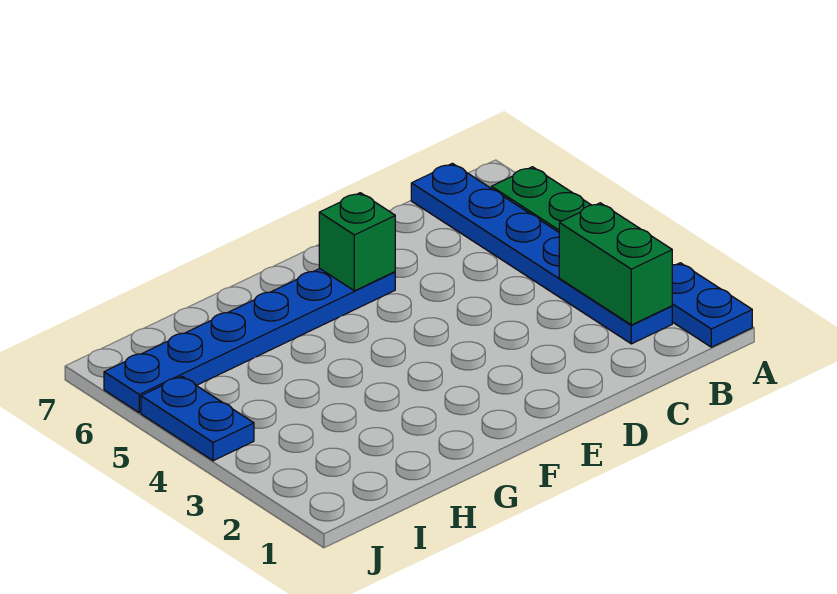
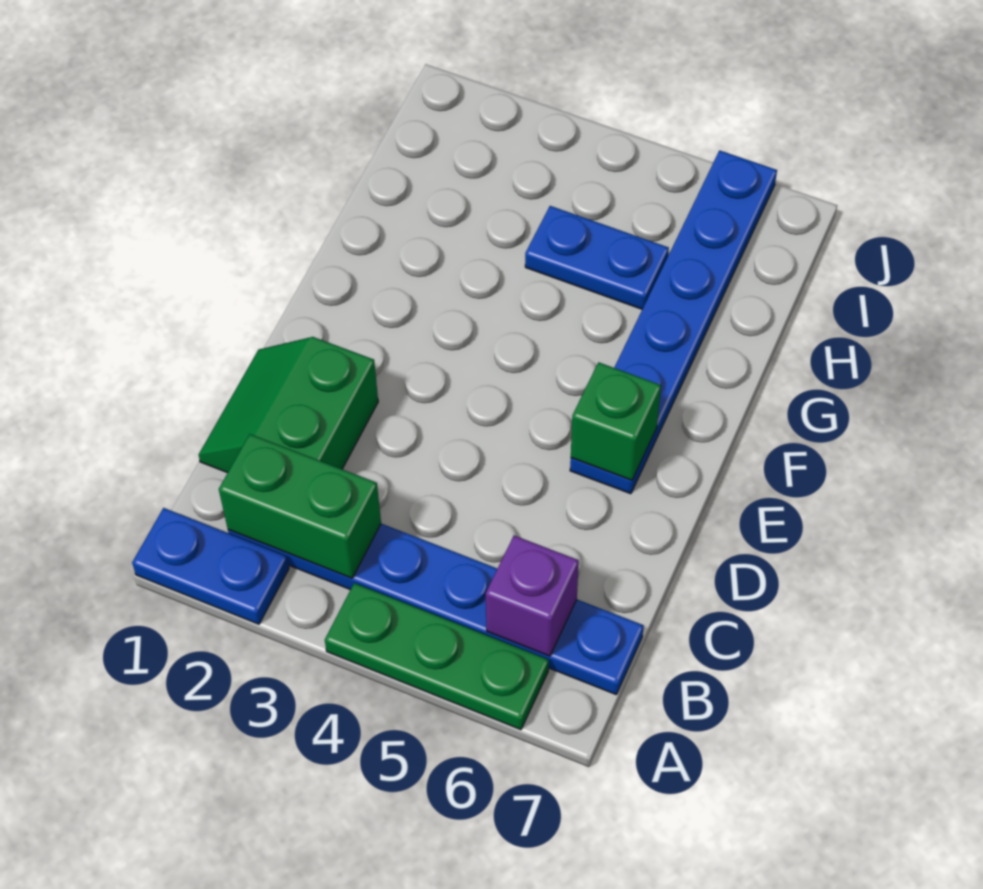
none -> purple brick B6 level 2
none -> green slope C1:D2 level 1 top 2
blue plate J4:J5 level 1 -> blue plate H4:H5 level 1

